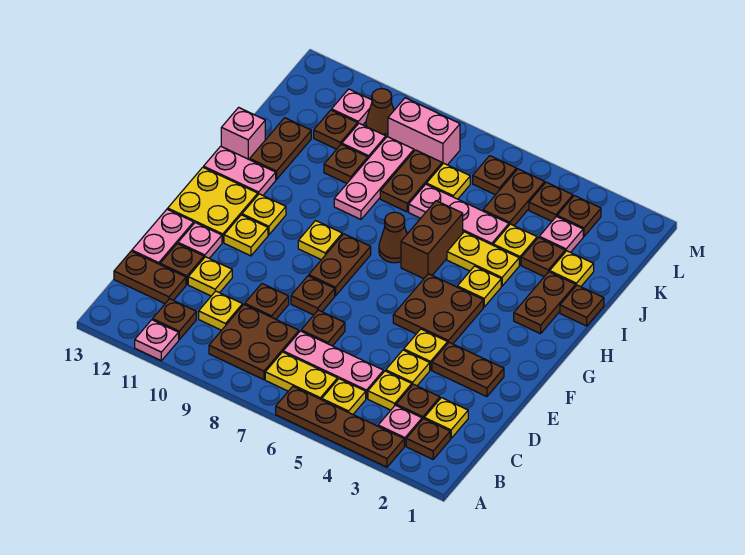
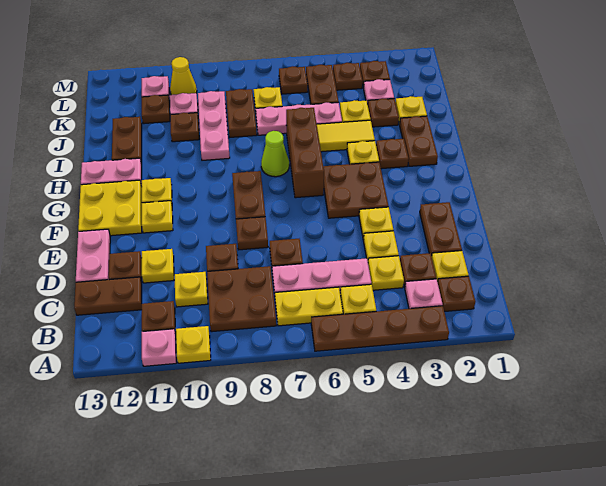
brown plate E2:E3 level 1 -> brown plate D2:E2 level 1
pink plate E12 level 1 -> none
yellow plate G9 level 1 -> yellow plate A10 level 1
brown brick H6:I6 level 1 -> brown brick G6:I6 level 1
brown cone H7 level 1 -> lime cone H7 level 1
brown plate I1 level 1 -> brown plate H3 level 1
yellow plate I4:I5 level 1 -> yellow tile I4:I5 level 1
pink brick I13 level 1 -> none
pink brick L8:L9 level 1 -> none
brown cone L10 level 1 -> yellow cone L10 level 1

